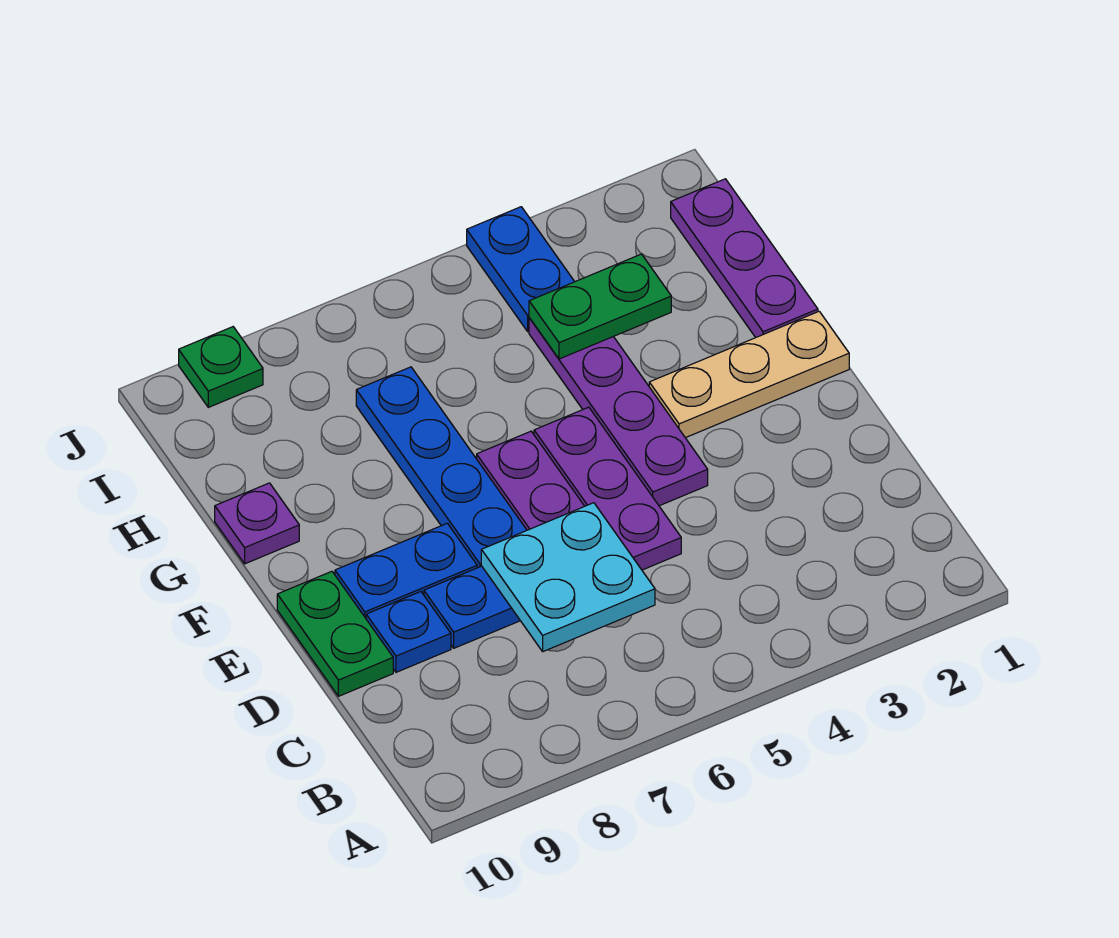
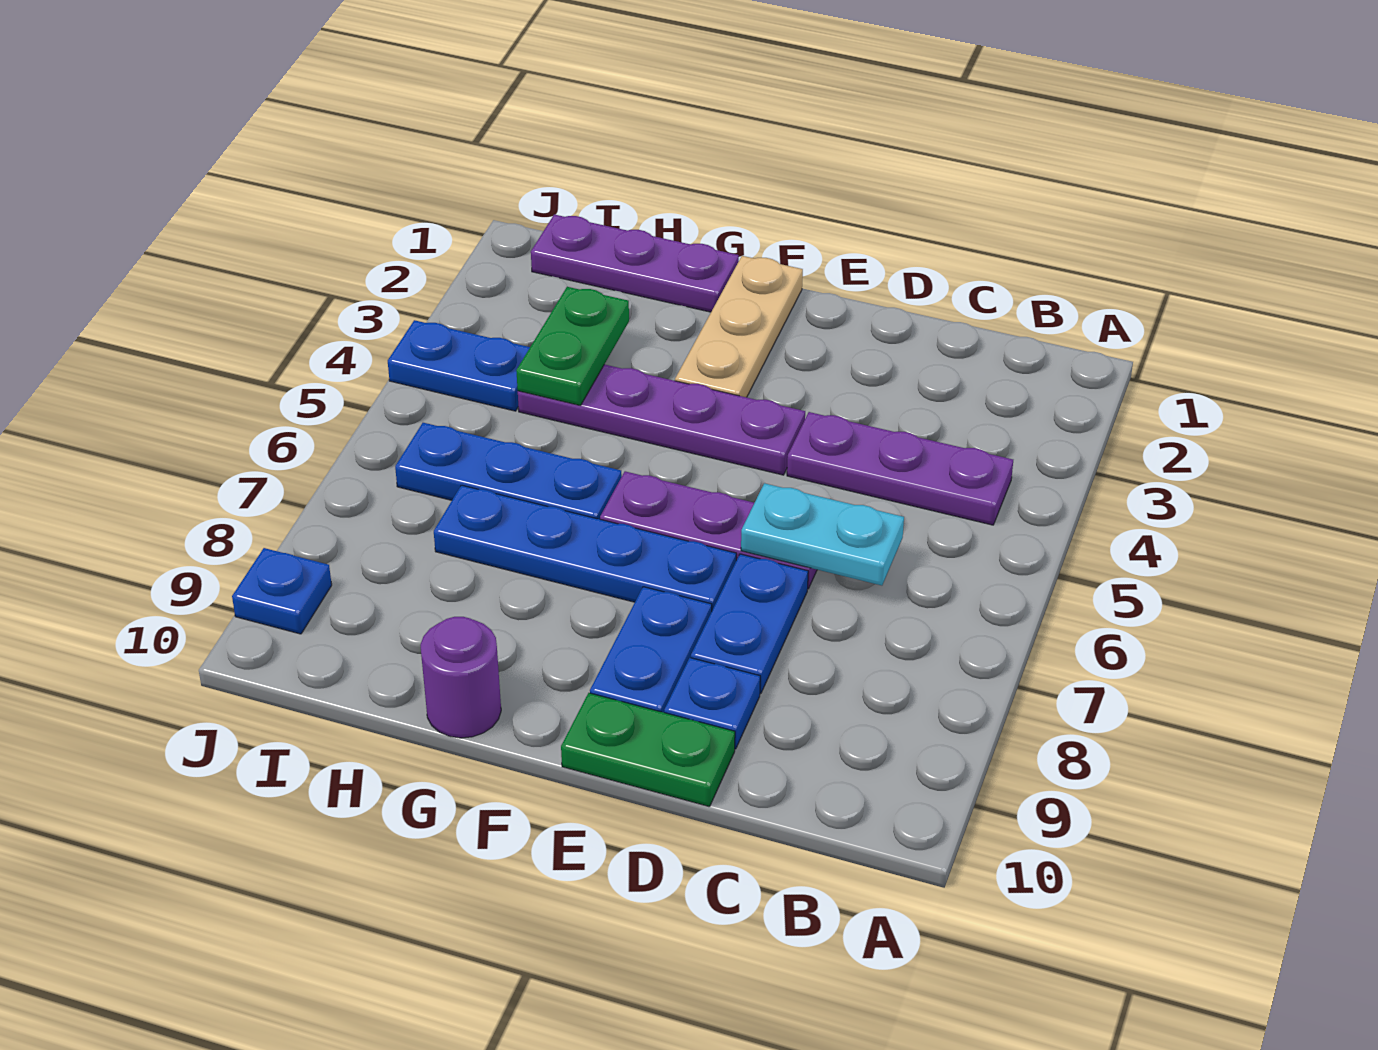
cyan plate C6:D7 level 2 -> cyan plate C6:D6 level 2
purple plate D5:F5 level 1 -> purple plate B4:D4 level 1
none -> blue plate G6:I6 level 1
purple plate G10 level 1 -> purple round brick G10 level 1
green plate J9 level 1 -> blue plate J9 level 1

